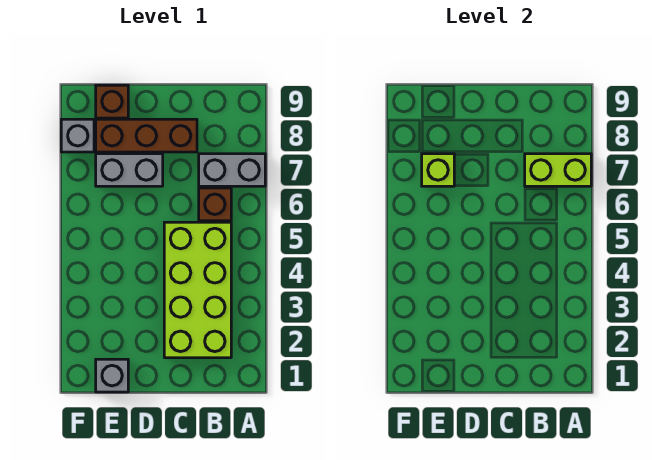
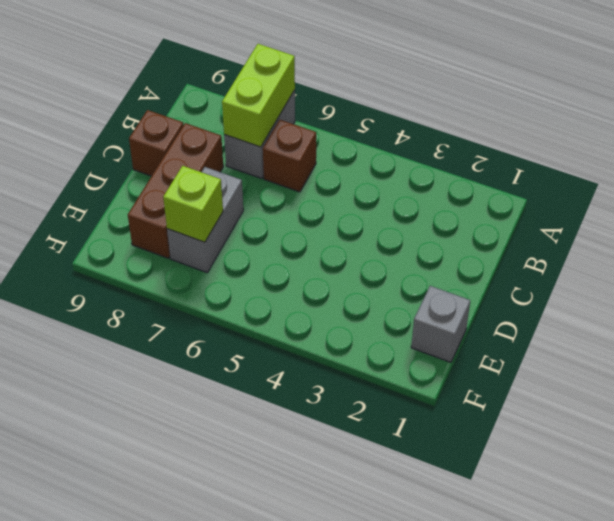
lime brick B2:C5 level 1 -> none
brown brick E9 level 1 -> brown brick C9 level 1
grey brick F8 level 1 -> none

